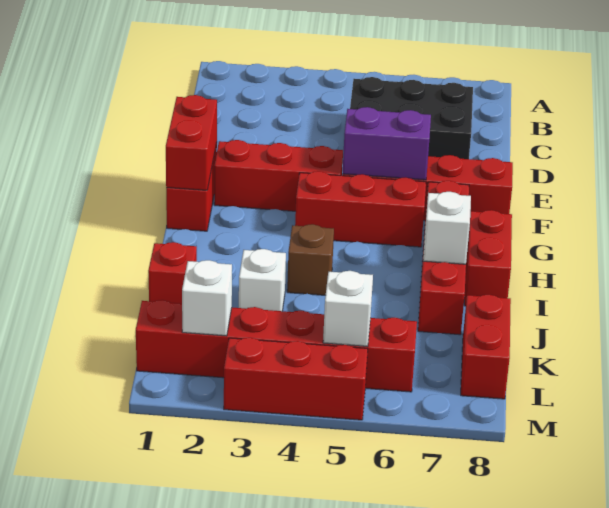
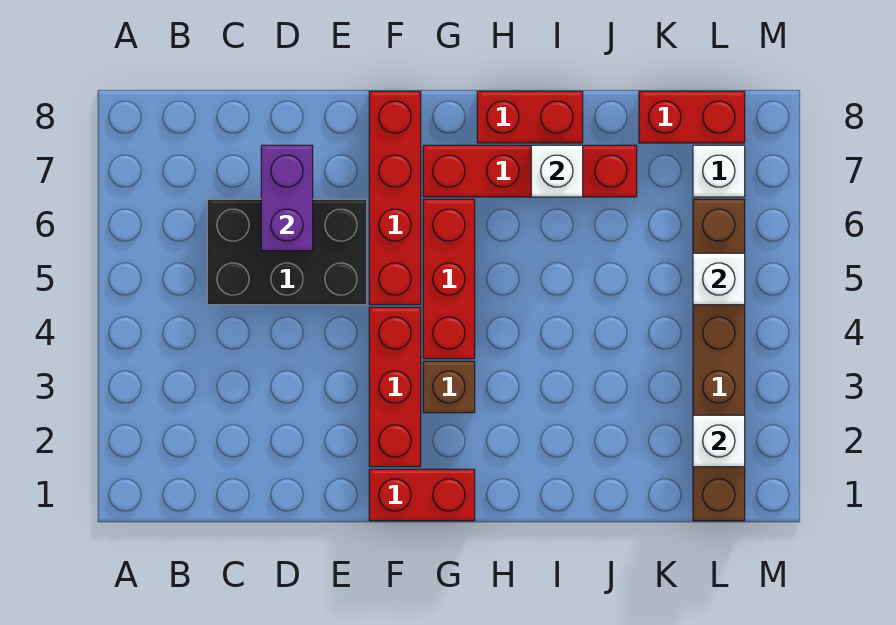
black brick C5:D7 level 1 -> black brick C5:E6 level 1
red brick F1:G1 level 2 -> none
purple brick F5:F6 level 2 -> purple brick D6:D7 level 2
brown brick I4 level 1 -> brown brick G3 level 1
red brick J1 level 1 -> none
white brick J3 level 1 -> white brick L7 level 1
red brick L1:L6 level 1 -> brown brick L1:L6 level 1
red brick M3:M5 level 1 -> none

